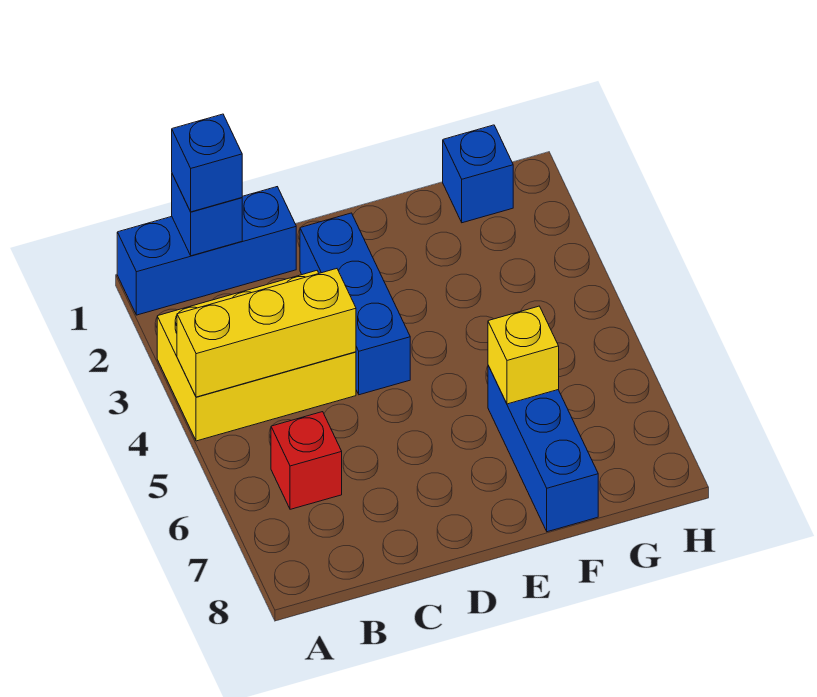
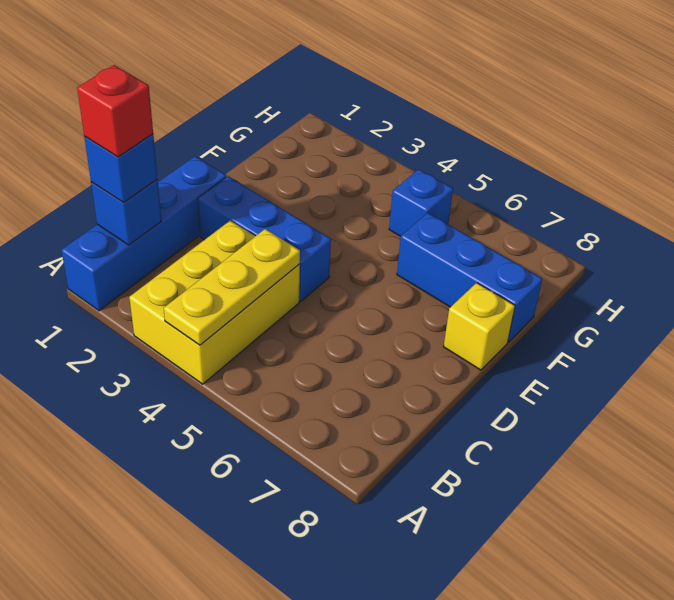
blue brick A1:C1 level 1 -> blue brick A1:D1 level 1
yellow brick A4:C4 level 2 -> yellow plate A4:C4 level 2
red brick B6 level 1 -> red brick B1 level 4
yellow brick F6 level 2 -> yellow brick E8 level 1
blue brick G1 level 1 -> blue brick G5 level 1

